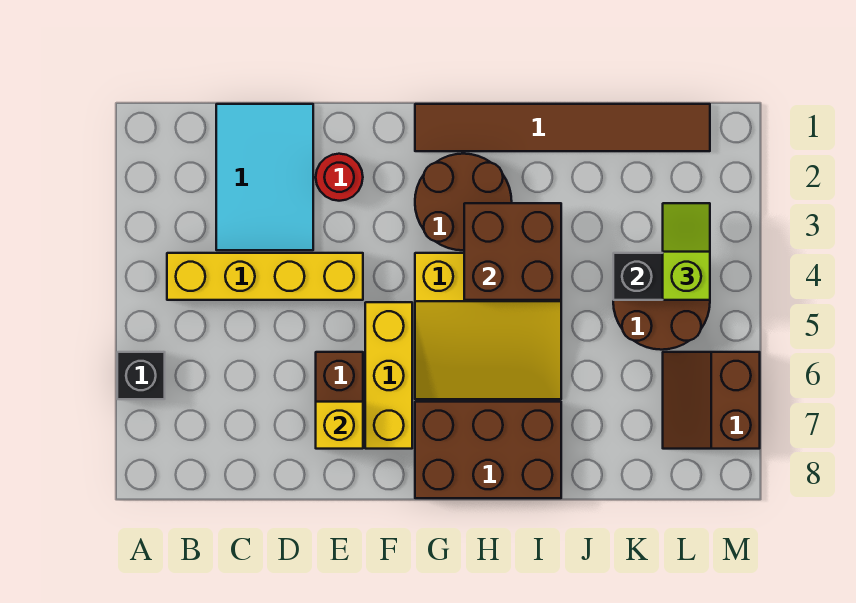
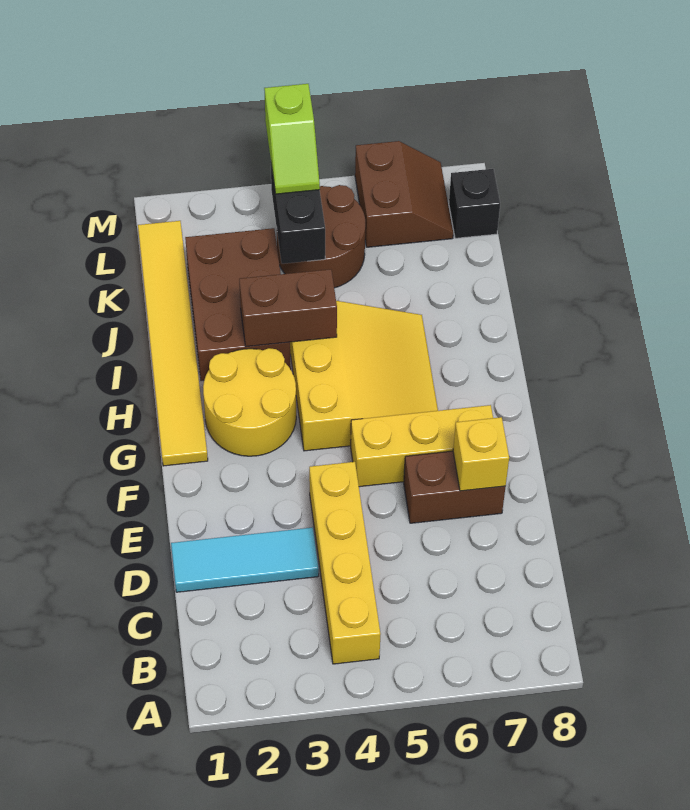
black brick A6 level 1 -> black brick L8 level 1
cyan tile C1:D3 level 1 -> cyan tile D1:D3 level 1
red round brick E2 level 1 -> none
brown tile G1:L1 level 1 -> yellow tile G1:L1 level 1
brown round brick G2:H3 level 1 -> yellow round brick G2:H3 level 1
brown brick G7:I8 level 1 -> brown brick I2:K3 level 1
brown brick H3:I4 level 2 -> brown brick I3:I4 level 2
lime slope L3:L4 level 3 top 4 -> lime slope L4:M4 level 3 top M
brown slope L6:M7 level 1 top M -> brown slope L6:M7 level 1 top 6

